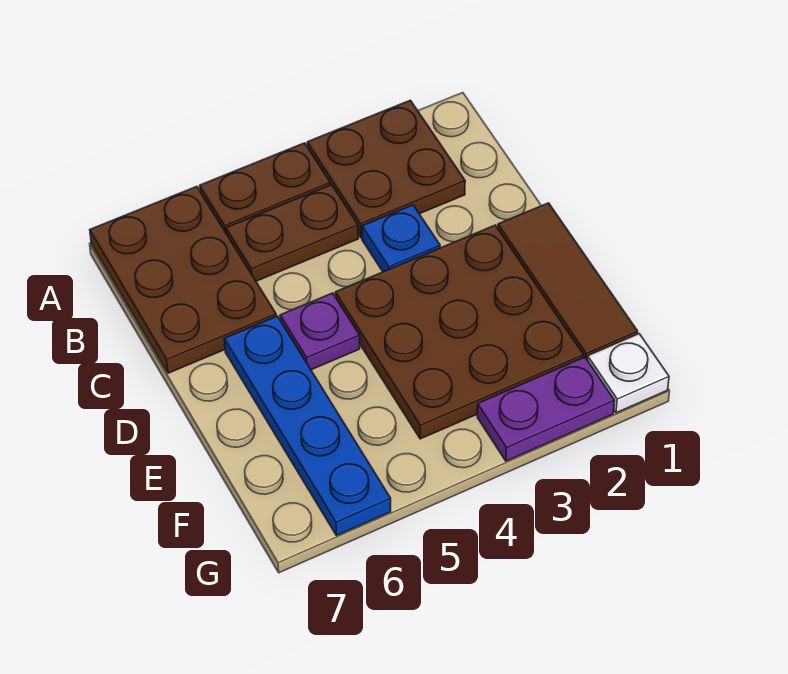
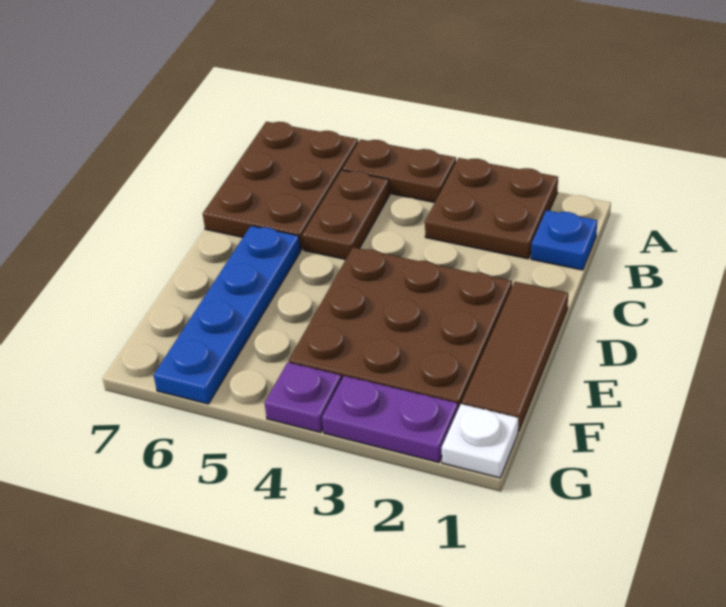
brown plate B4:B5 level 1 -> brown plate B5:C5 level 1
blue plate C3 level 1 -> blue plate B1 level 1
purple plate D5 level 1 -> purple plate G4 level 1

